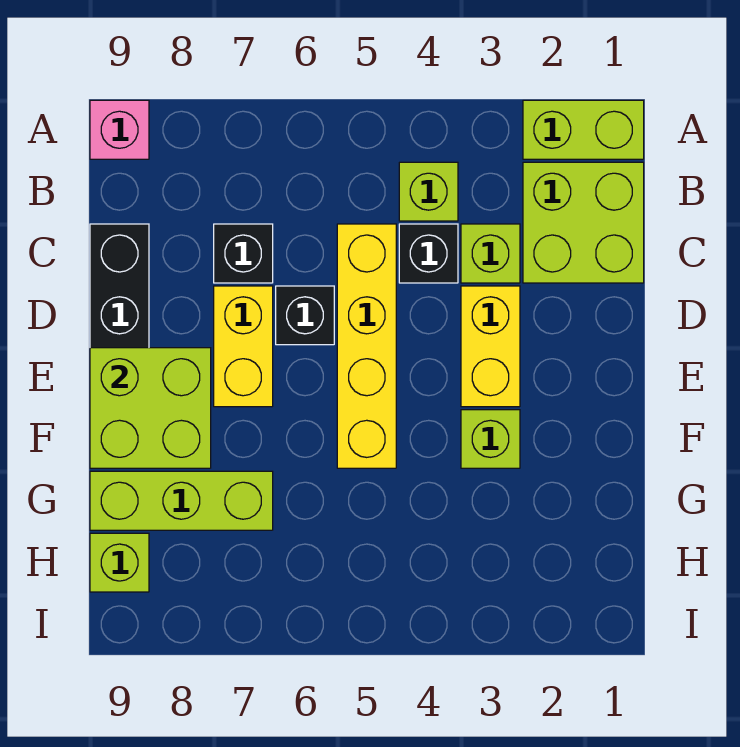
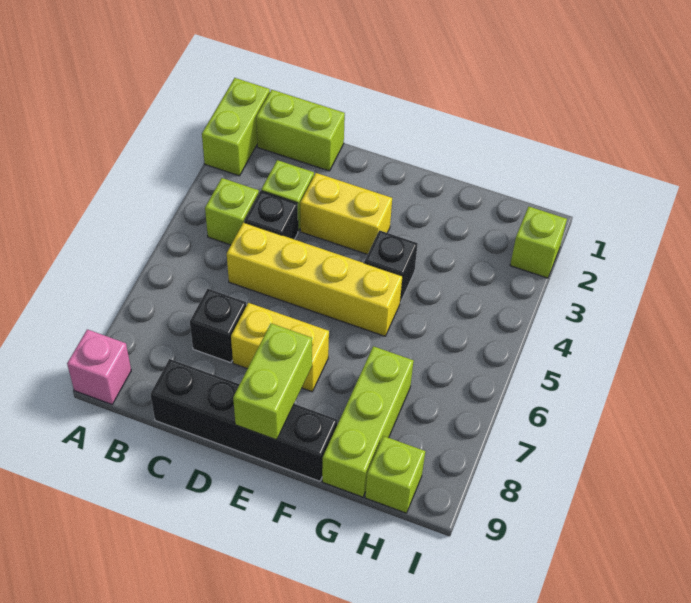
lime brick B1:C2 level 1 -> lime brick B1:C1 level 1
black brick D6 level 1 -> black brick F4 level 1
lime brick E8:F9 level 2 -> lime brick E8:E9 level 2
lime brick F3 level 1 -> lime brick I2 level 1

